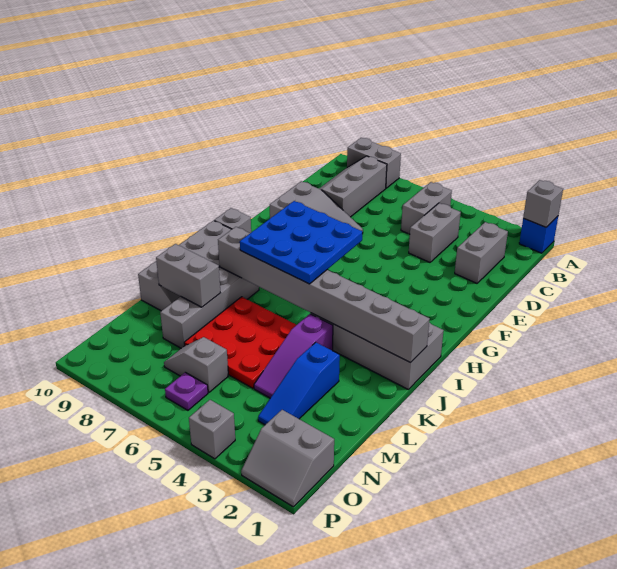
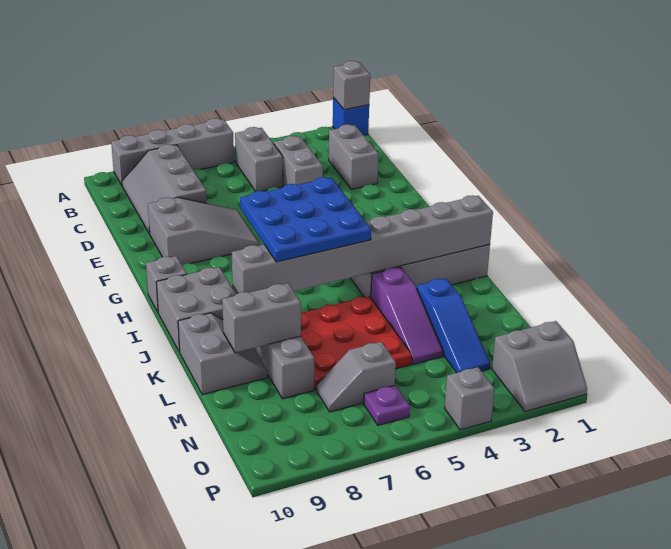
grey brick A8:A9 level 1 -> grey brick A6:A9 level 1

